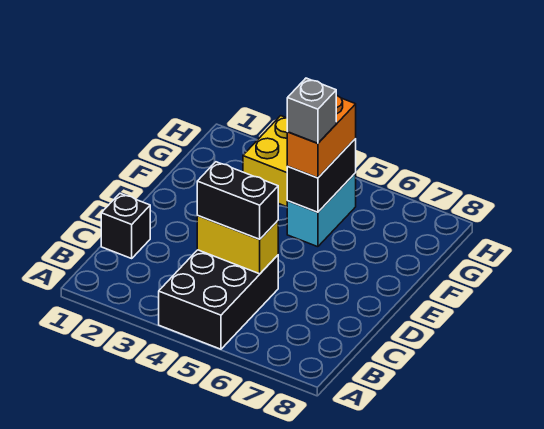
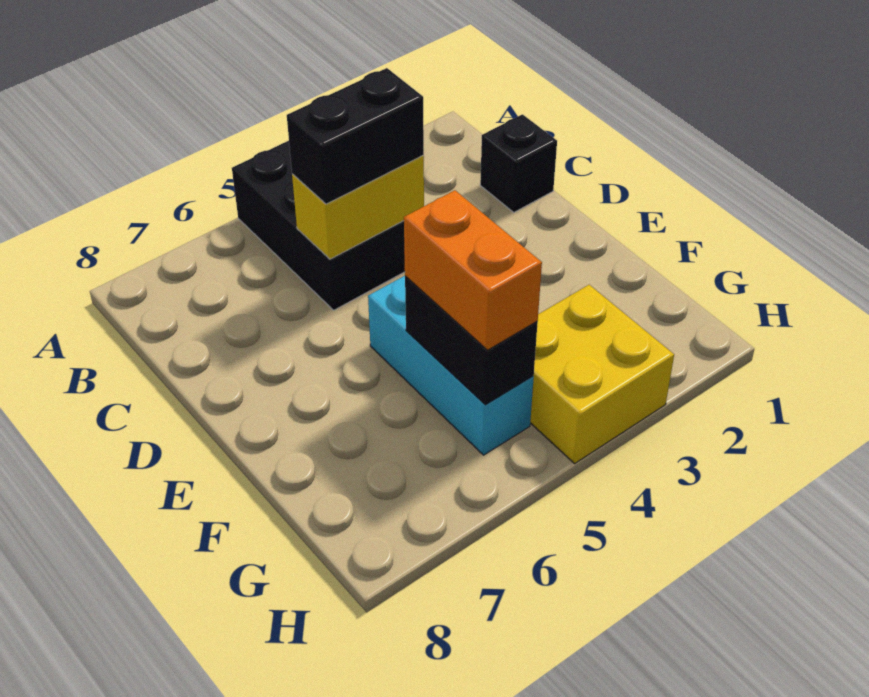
cyan brick F5:G5 level 1 -> cyan brick E5:G5 level 1
grey brick F5 level 4 -> none

